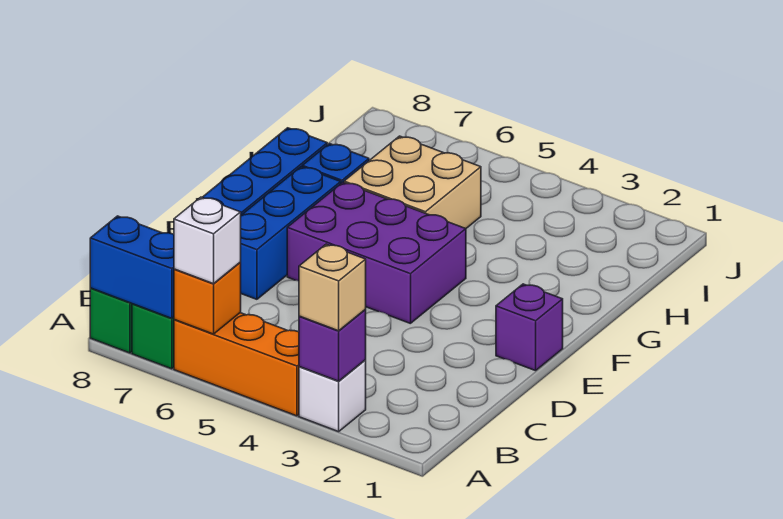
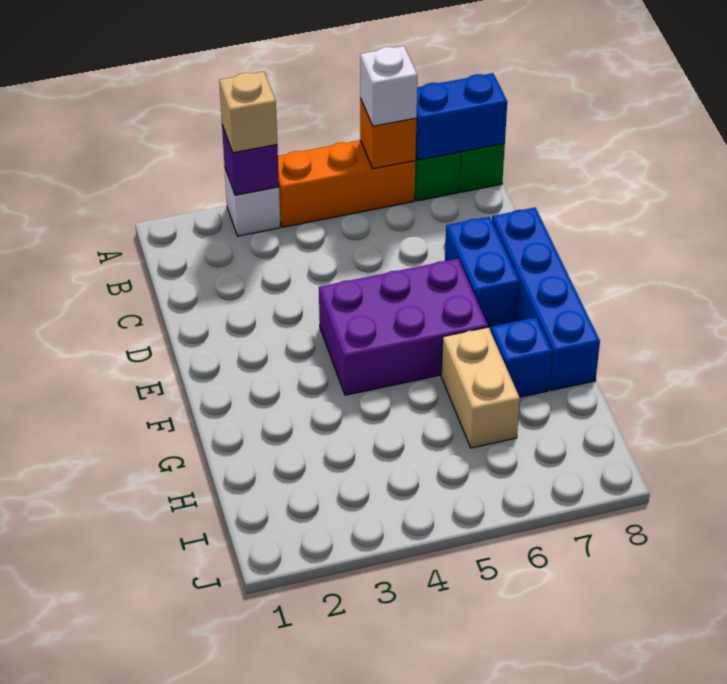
blue brick D7:F7 level 1 -> blue brick D7:E7 level 1
purple brick E1 level 1 -> none
tan brick G5:H6 level 1 -> tan brick G6:H6 level 1

